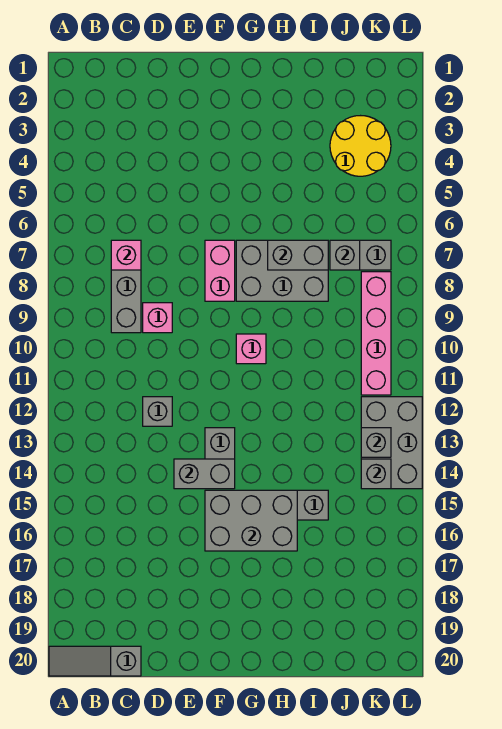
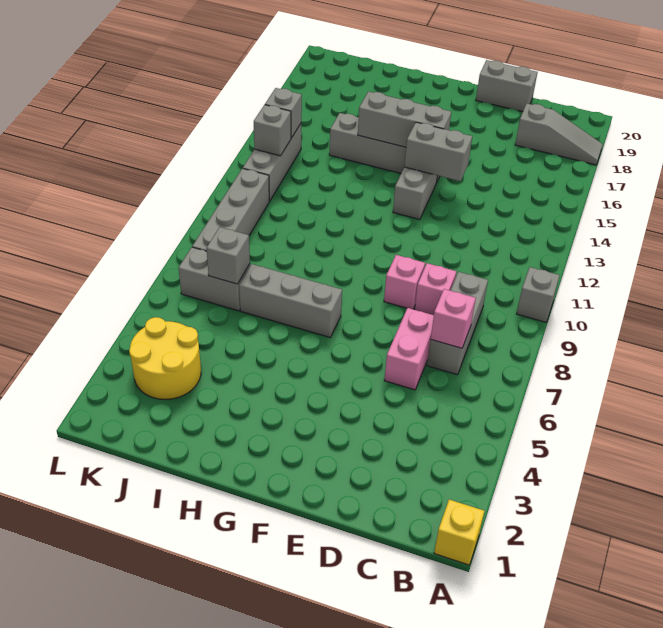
none -> yellow brick A1 level 1
grey slope A20:C20 level 1 top C -> grey slope A18:C18 level 1 top C
grey brick D12 level 1 -> grey brick A10 level 1
pink brick F7:F8 level 1 -> pink brick D6:D7 level 1
grey brick F15:H16 level 2 -> grey brick F15:H15 level 2
grey brick G7:I8 level 1 -> grey brick G7:I7 level 1
pink brick G10 level 1 -> pink brick E9 level 1
grey brick H7:I7 level 2 -> grey brick D20:E20 level 1
pink brick K8:K11 level 1 -> grey brick K8:K11 level 1
grey brick K12:L14 level 1 -> grey brick K12:K14 level 1

